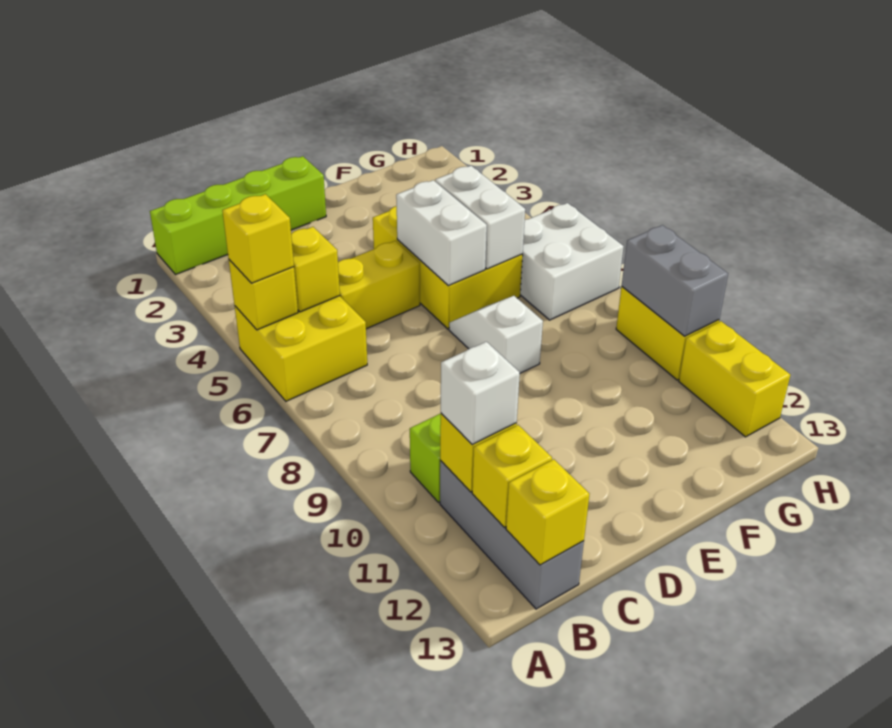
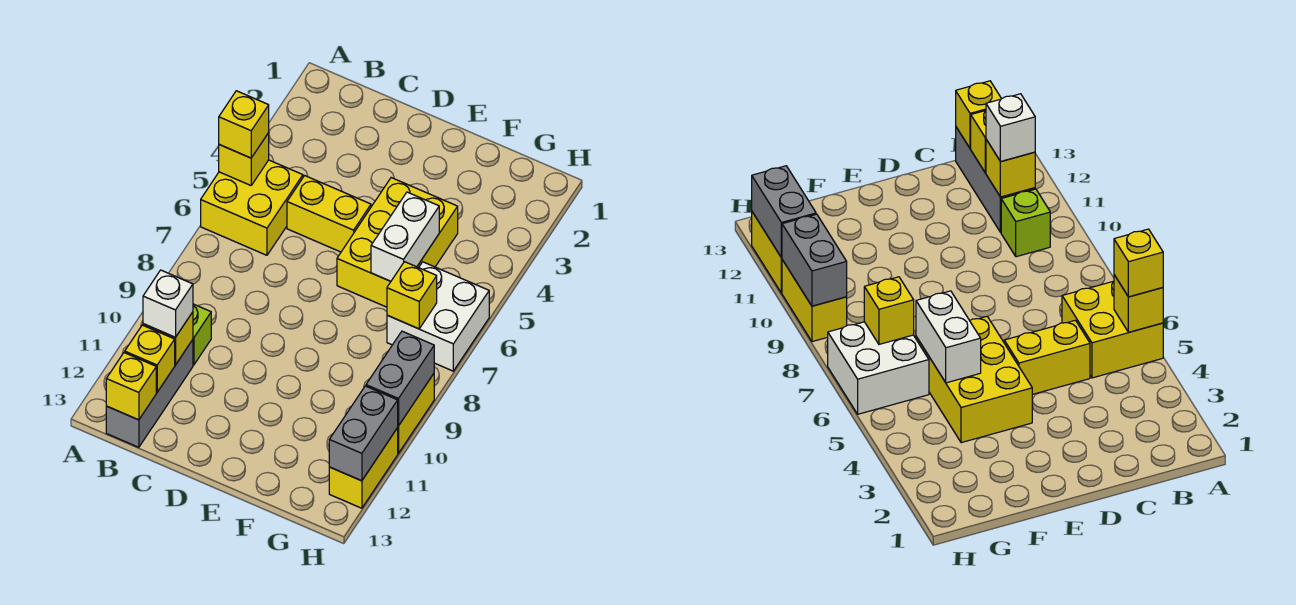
lime brick A1:D1 level 1 -> none
yellow brick B5 level 2 -> yellow brick G7 level 2
white brick E5:E6 level 2 -> none
white slope E7:E8 level 1 top 8 -> none
none -> grey brick H11:H12 level 2

